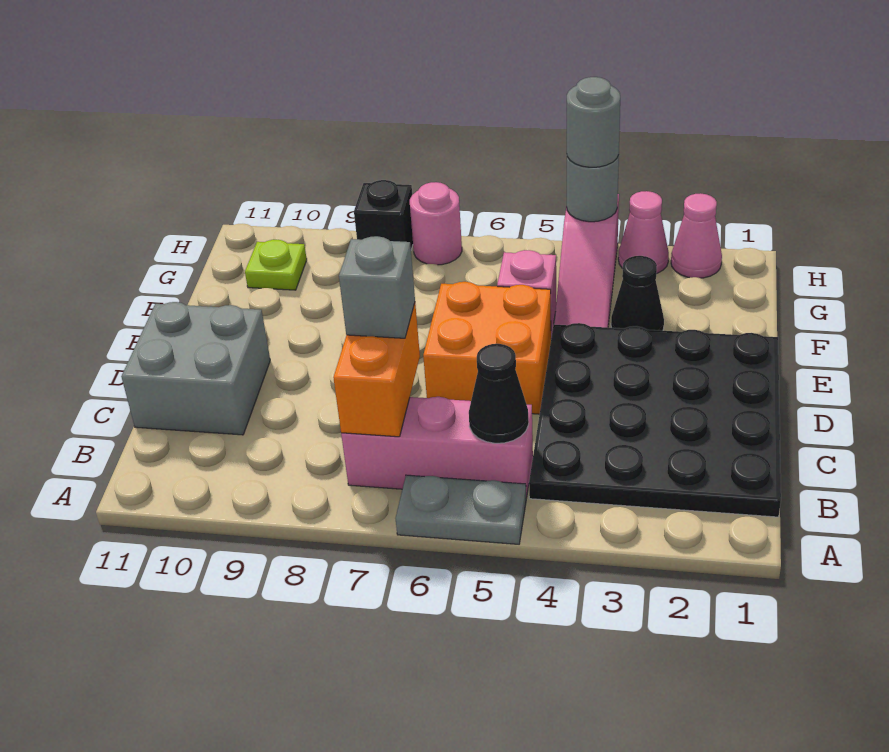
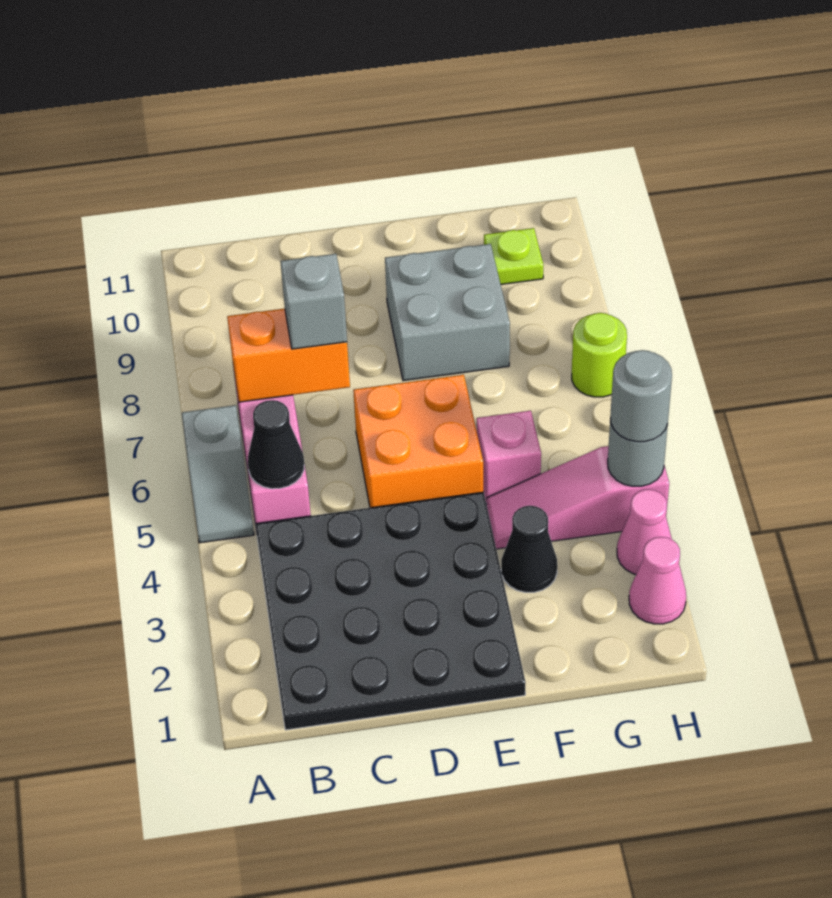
grey plate A5:A6 level 1 -> grey slope A5:A6 level 1 top 6
grey brick C10:D11 level 1 -> grey brick E8:F9 level 1
pink round brick H7 level 1 -> lime round brick H7 level 1
black brick H8 level 1 -> none

